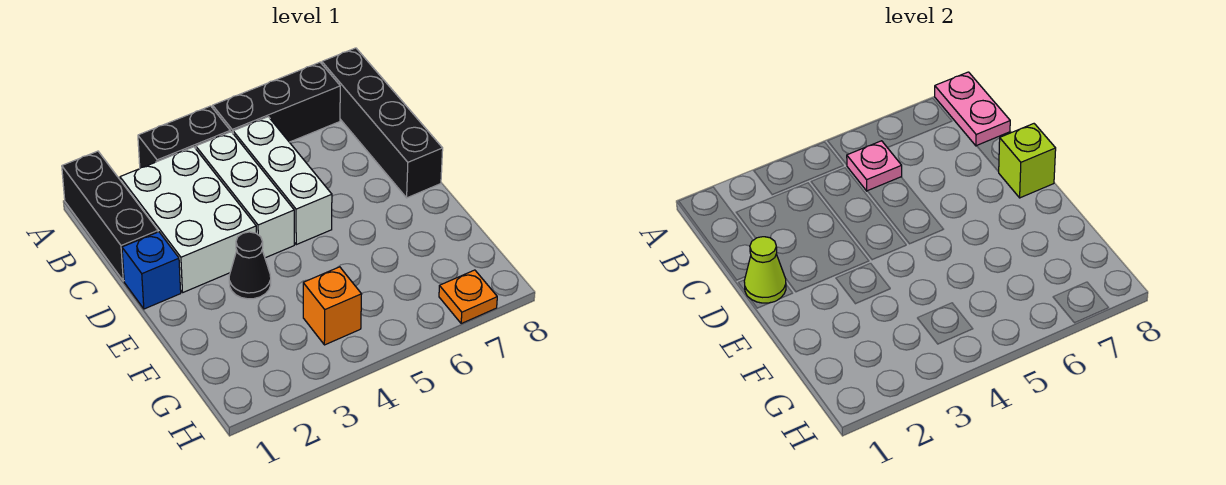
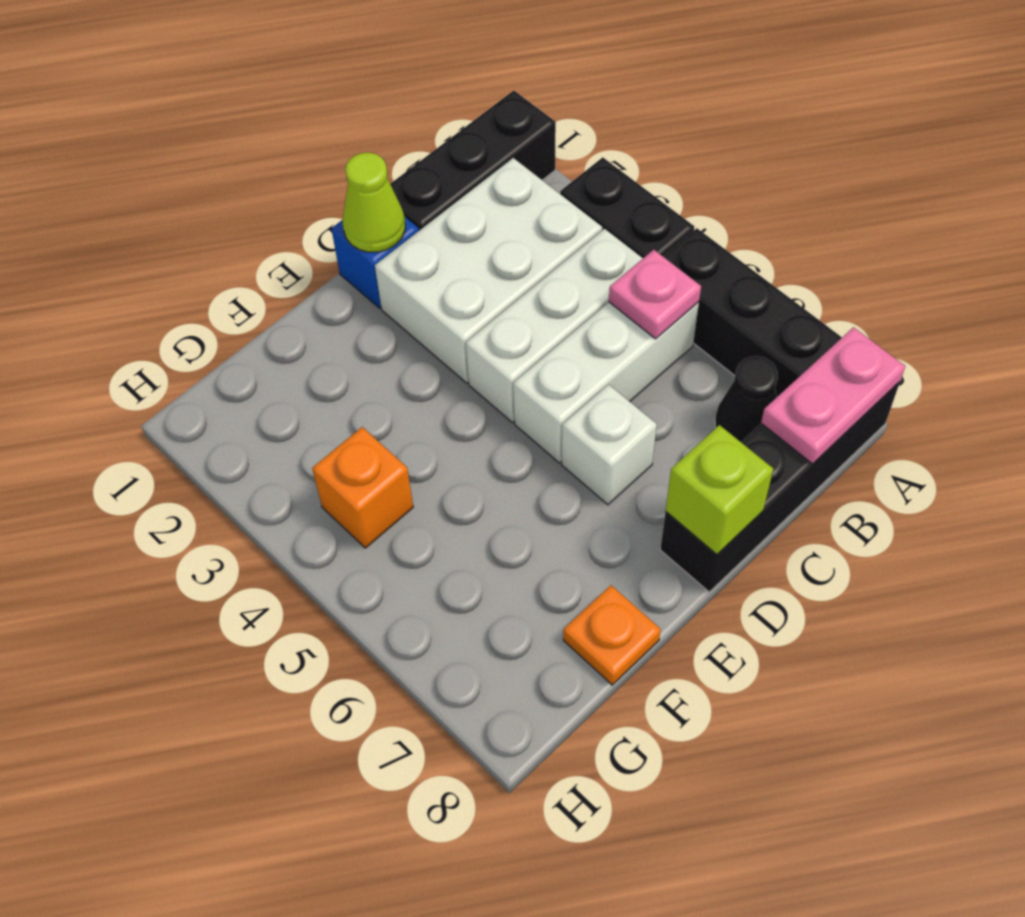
none -> white brick D6 level 1
black cone E3 level 1 -> black cone B7 level 1
orange plate H7 level 1 -> orange plate F8 level 1

